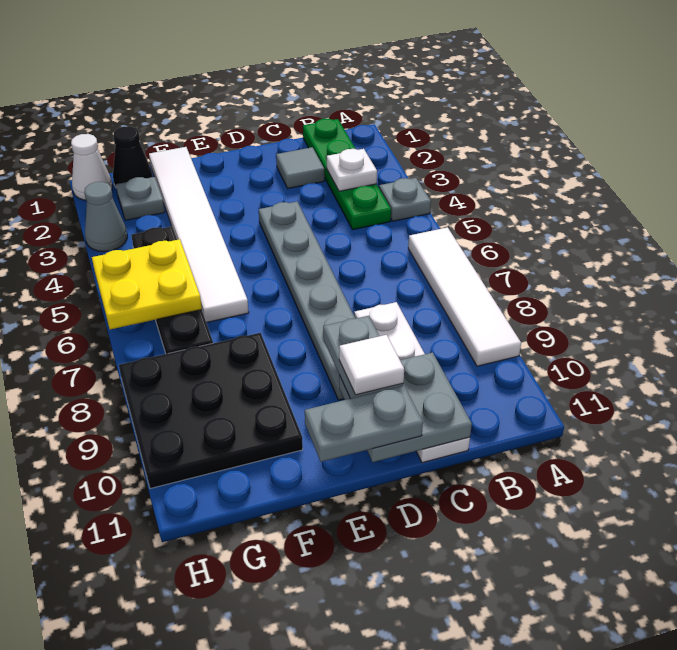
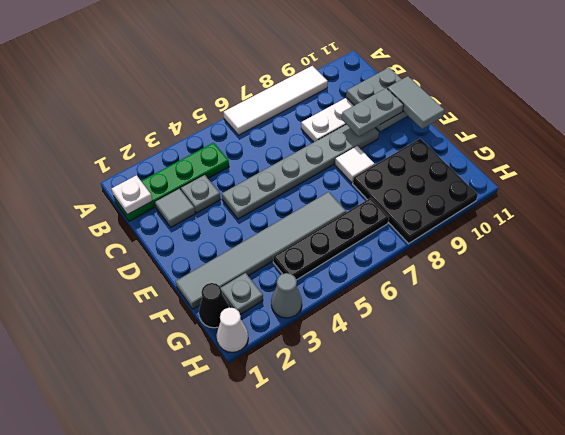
grey plate A4 level 1 -> grey plate C3 level 1
white plate B3 level 2 -> white plate B1 level 2
white tile D10 level 4 -> white tile E8 level 1
grey plate D11:E11 level 3 -> grey tile D11:E11 level 3
white tile F1:F6 level 1 -> grey tile F1:F6 level 1
yellow plate G5:H6 level 2 -> none

